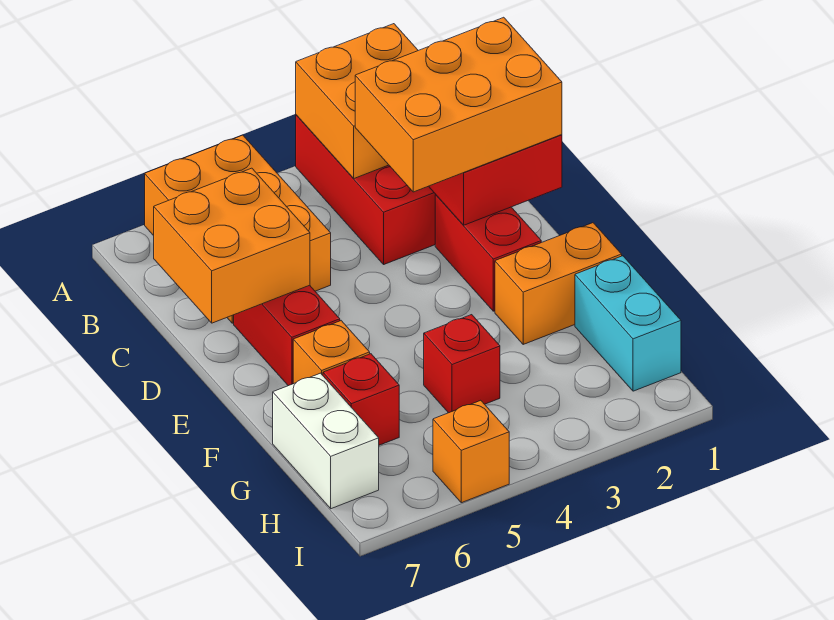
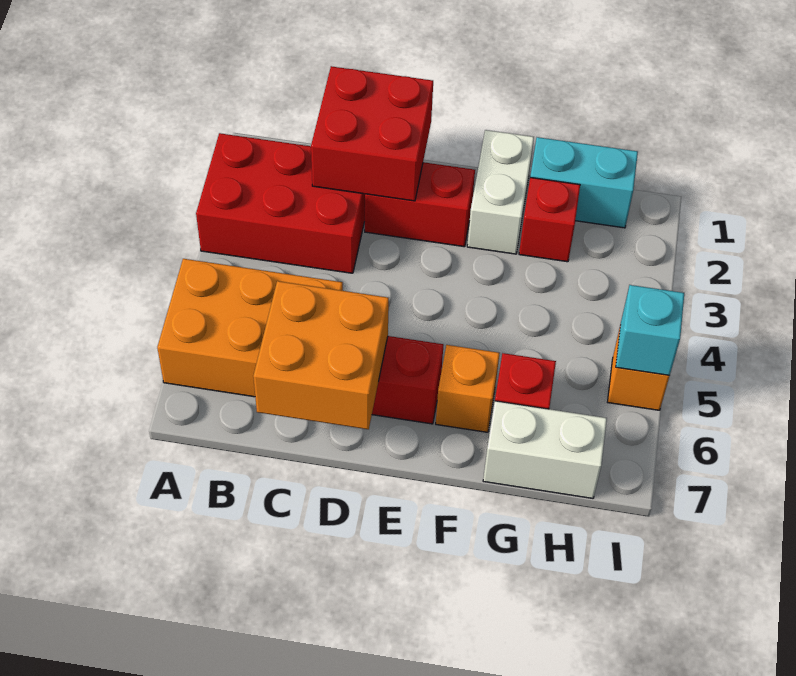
orange brick A2:B3 level 2 -> none
orange brick C1:D3 level 3 -> none
orange brick F1:F2 level 1 -> white brick F1:F2 level 1
red brick G4 level 1 -> red brick G2 level 1
none -> cyan brick I5 level 2

